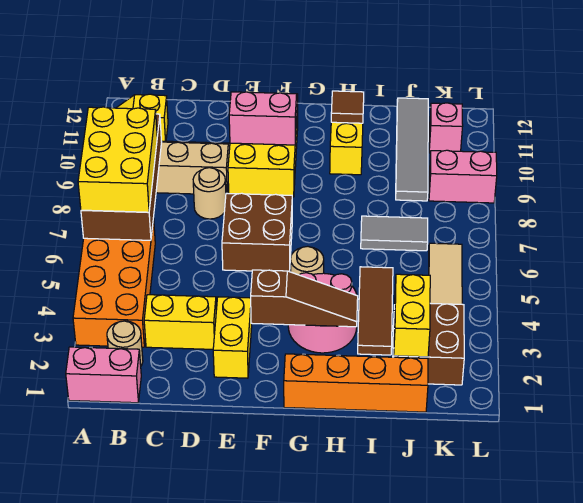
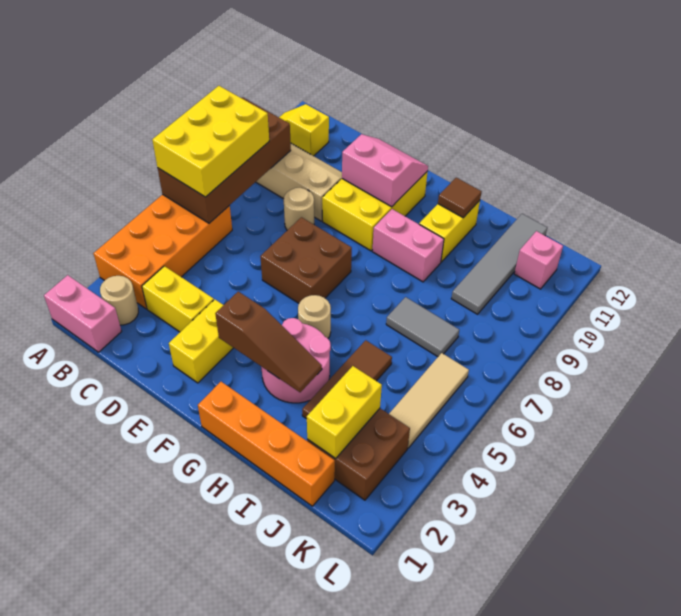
pink brick K9:L9 level 1 -> pink brick G9:H9 level 1

